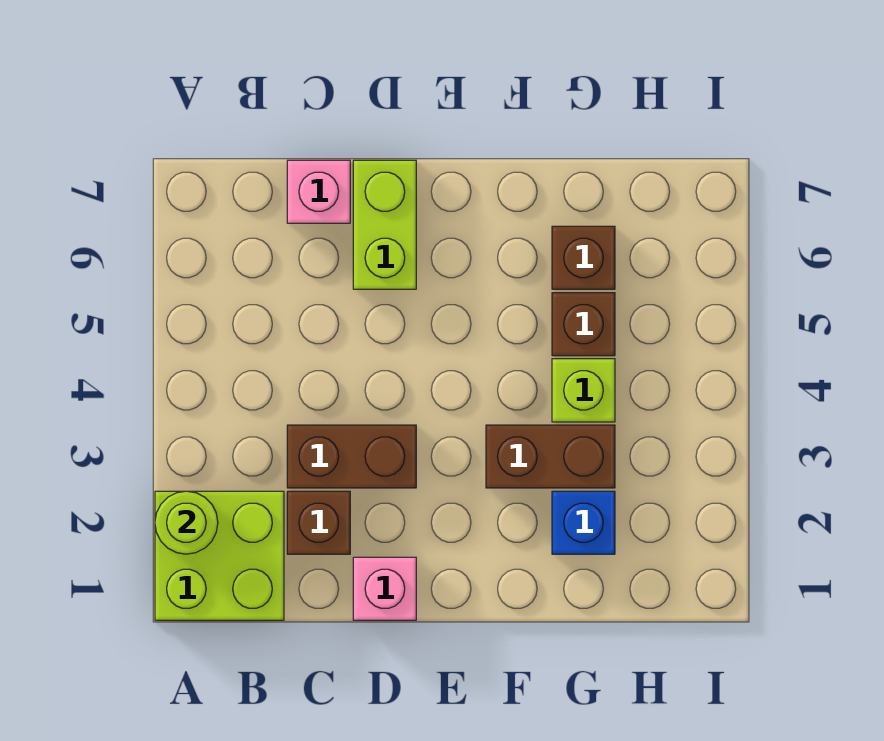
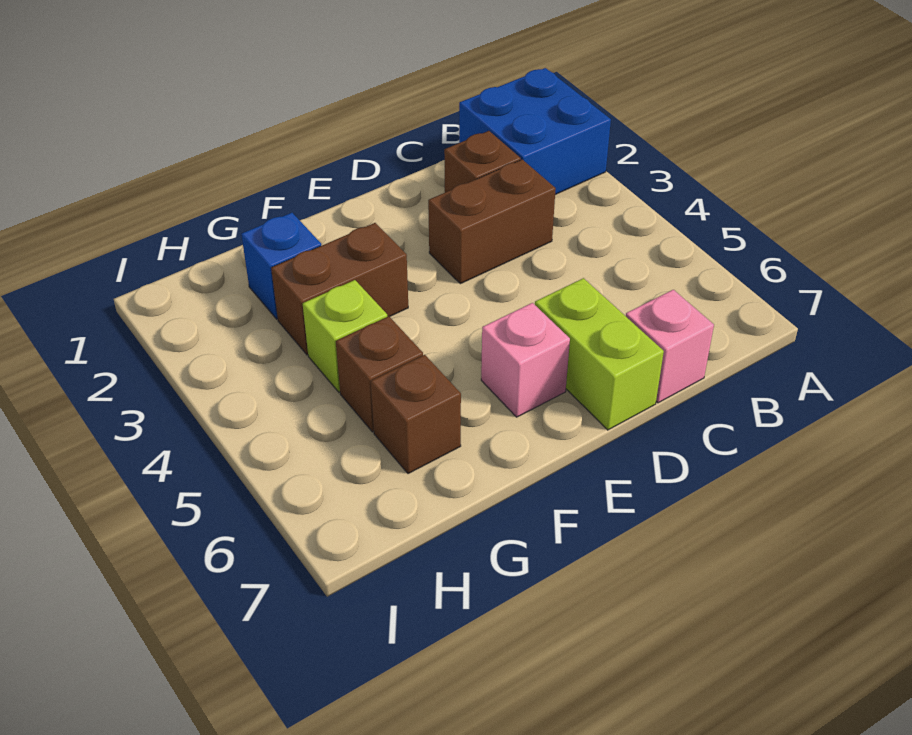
lime brick A1:B2 level 1 -> blue brick A1:B2 level 1
lime round brick A2 level 2 -> none
pink brick D1 level 1 -> pink brick E6 level 1

